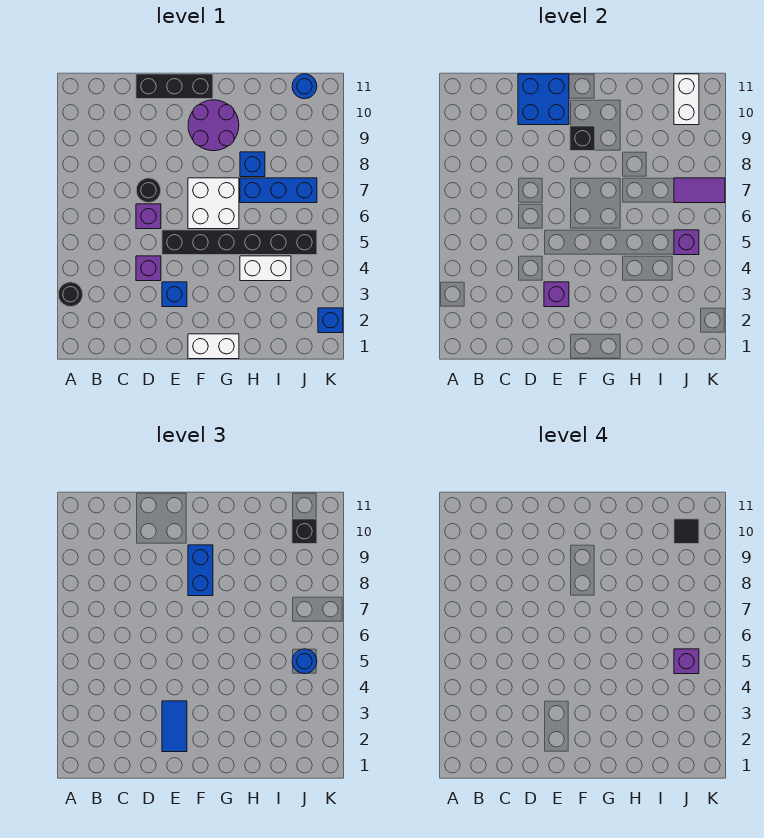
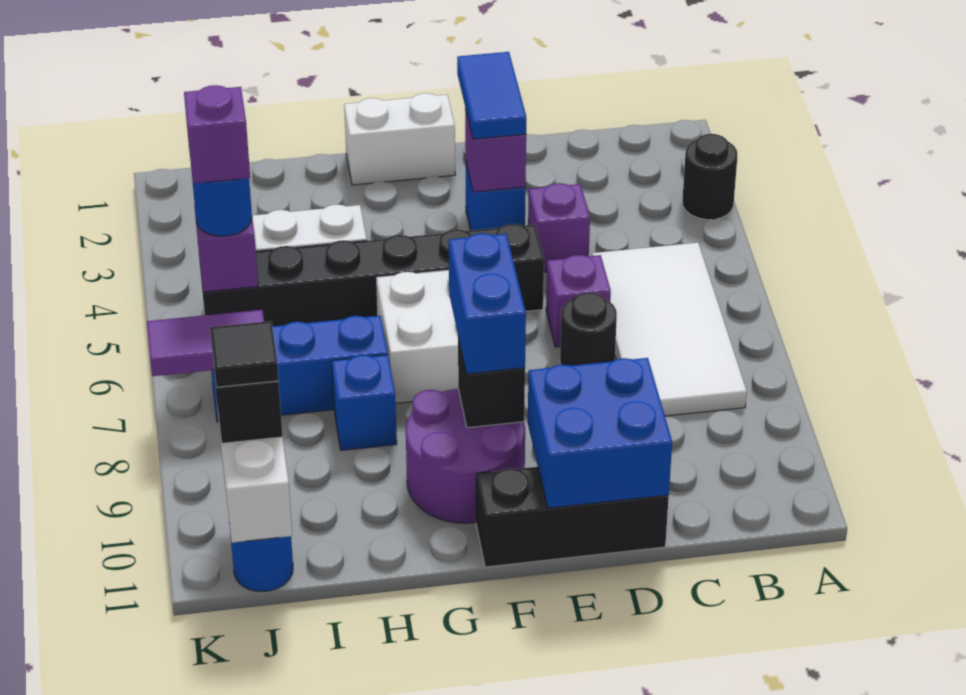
none -> white tile B5:C8 level 1
blue brick K2 level 1 -> none

